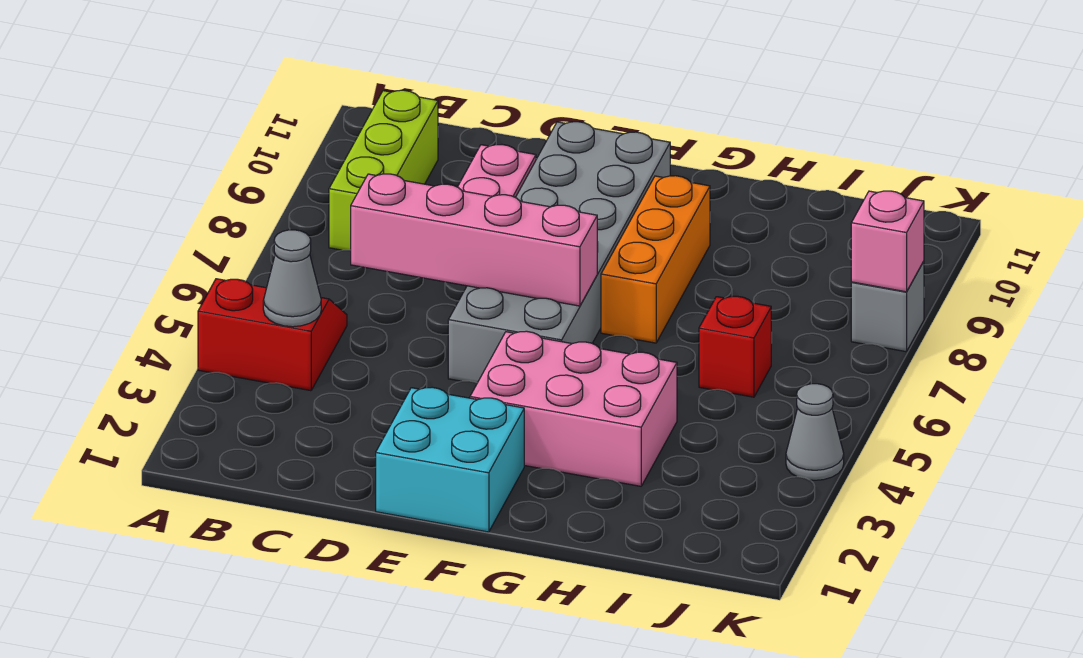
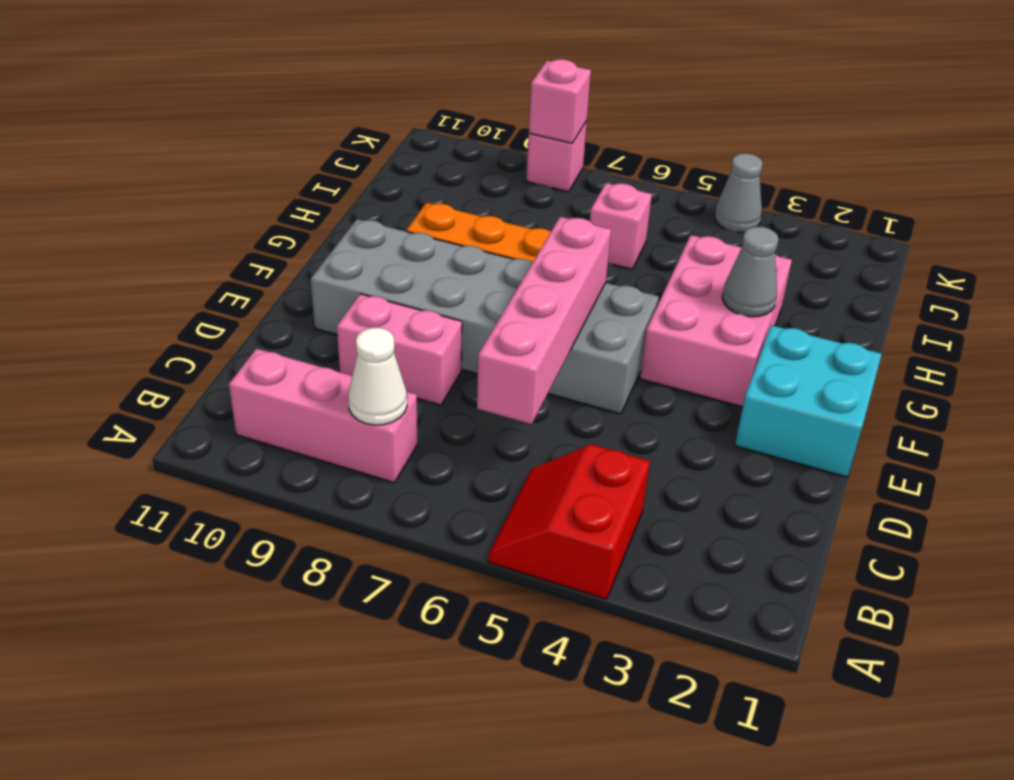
grey cone B4 level 2 -> grey cone G3 level 2
lime brick B8:B10 level 1 -> pink brick B8:B10 level 1
none -> white cone B8 level 2
red brick I6 level 1 -> pink brick I6 level 1
grey brick K8 level 1 -> pink brick K8 level 1

